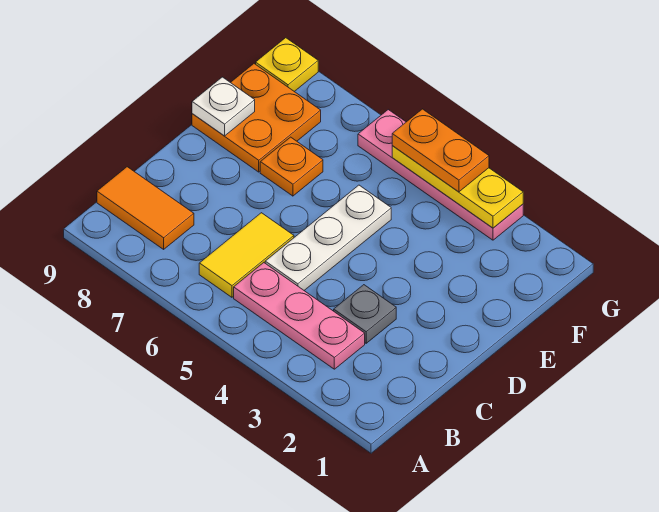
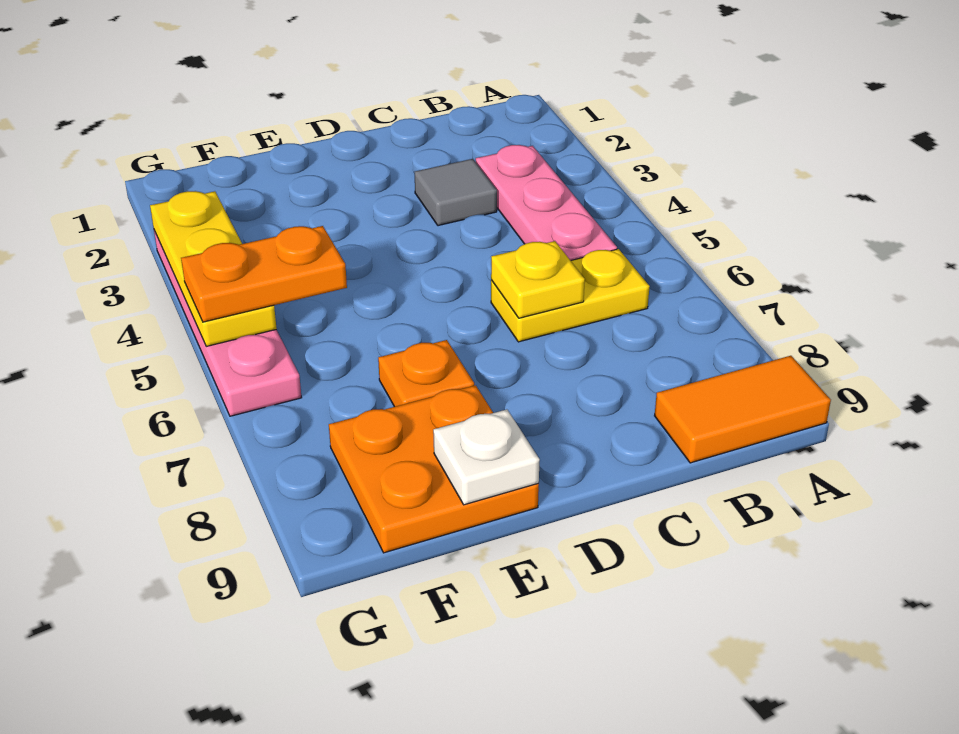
yellow tile B6:C6 level 1 -> yellow plate B6:C6 level 1
orange tile B8:B9 level 1 -> orange tile A9:B9 level 1
grey plate C3 level 1 -> grey tile C3 level 1
white plate C5:E5 level 1 -> none
orange plate G4:G5 level 3 -> orange plate F5:G5 level 3
yellow plate G9 level 1 -> yellow plate C6 level 2

